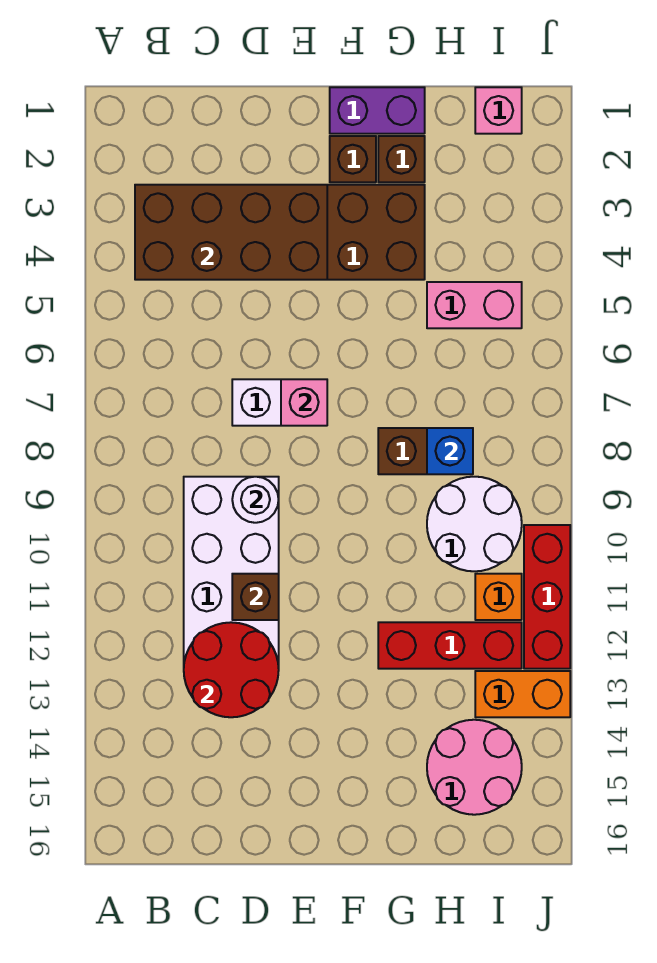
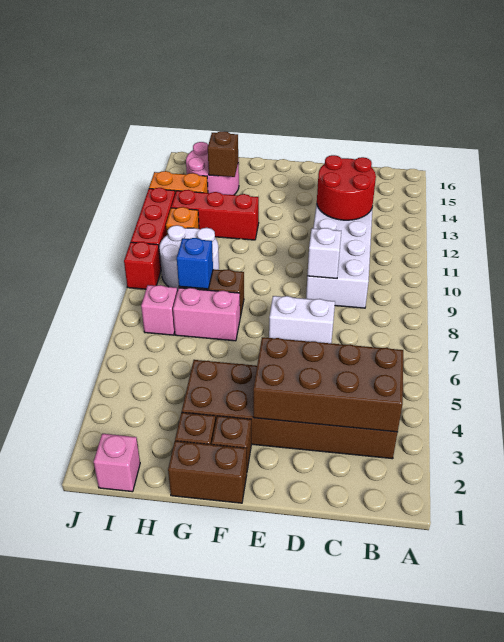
white round brick D9 level 2 -> white brick D9 level 2
brown brick D11 level 2 -> brown brick H14 level 2
pink brick E7 level 2 -> pink brick I7 level 1
purple brick F1:G1 level 1 -> brown brick F1:G1 level 1
pink brick H5:I5 level 1 -> pink brick G7:H7 level 1
none -> red brick J9 level 1

